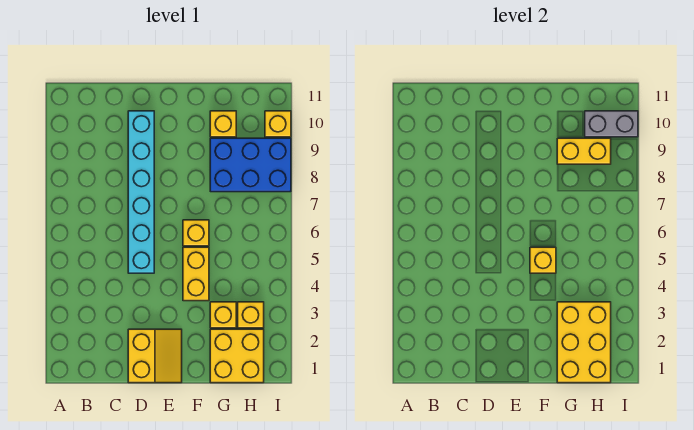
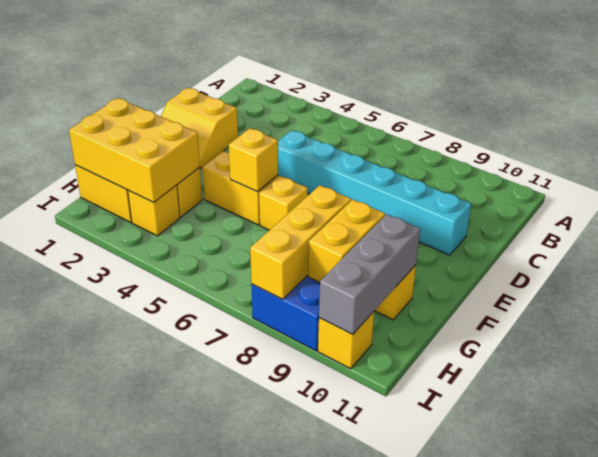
none -> yellow brick G8:I8 level 2
grey brick H10:I10 level 2 -> grey brick G10:I10 level 2

